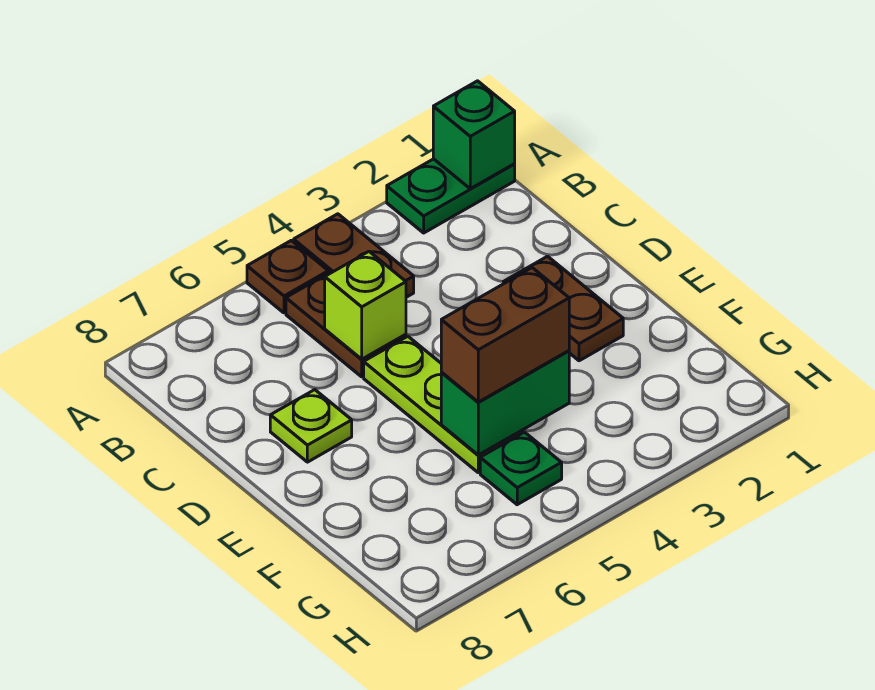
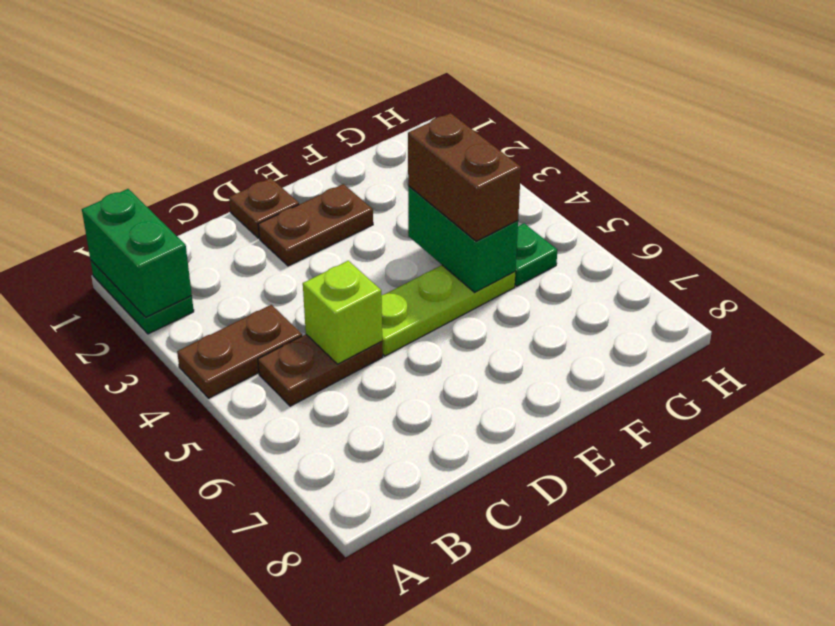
green brick A1 level 2 -> green brick A1:A2 level 2
brown plate A5 level 1 -> brown plate D1 level 1
lime plate D7 level 1 -> none

